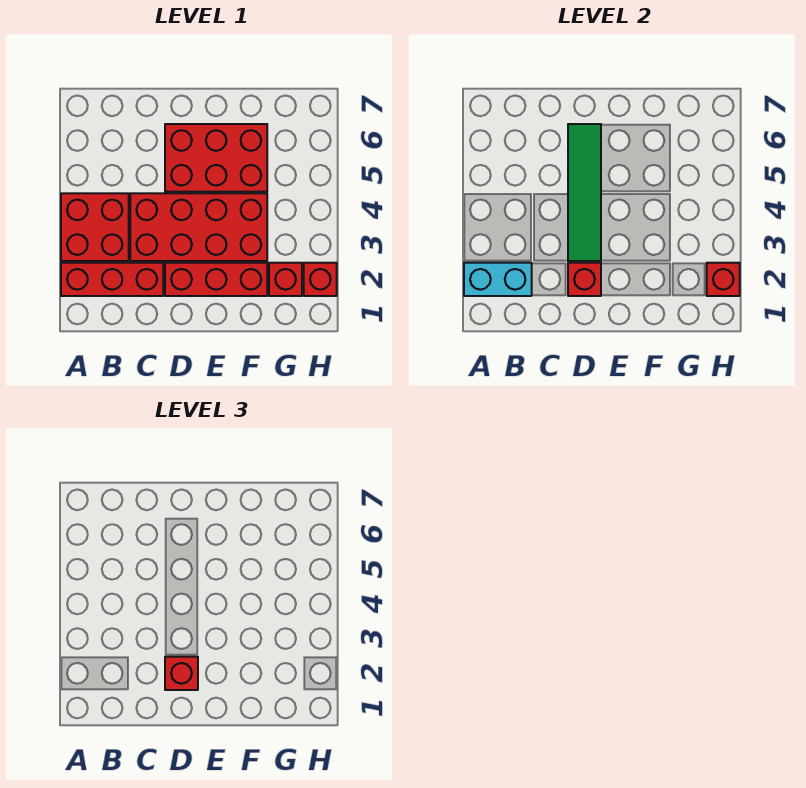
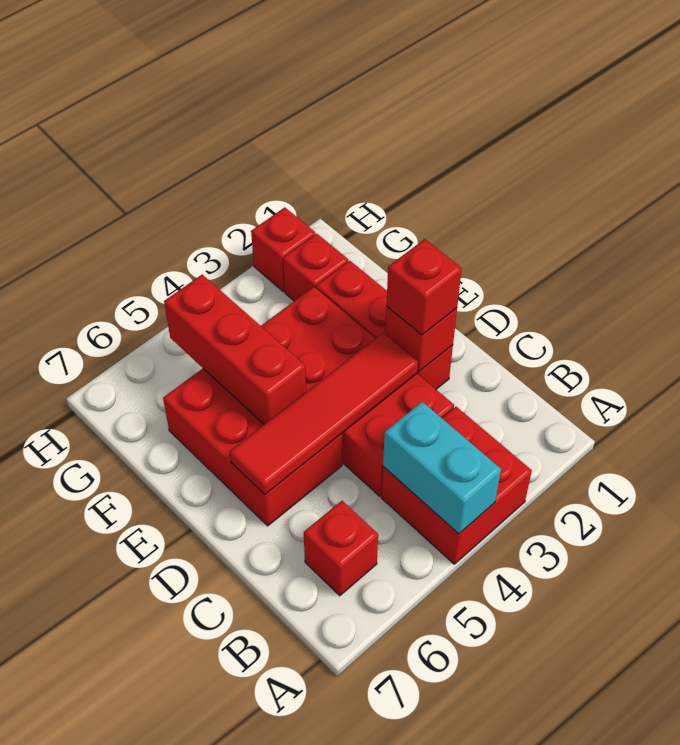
red brick A2:C2 level 1 -> red brick E5:G5 level 2
cyan brick A2:B2 level 2 -> cyan brick A4:B4 level 2
green tile D3:D6 level 2 -> red tile D3:D6 level 2
red brick H2 level 2 -> red brick B6 level 1

